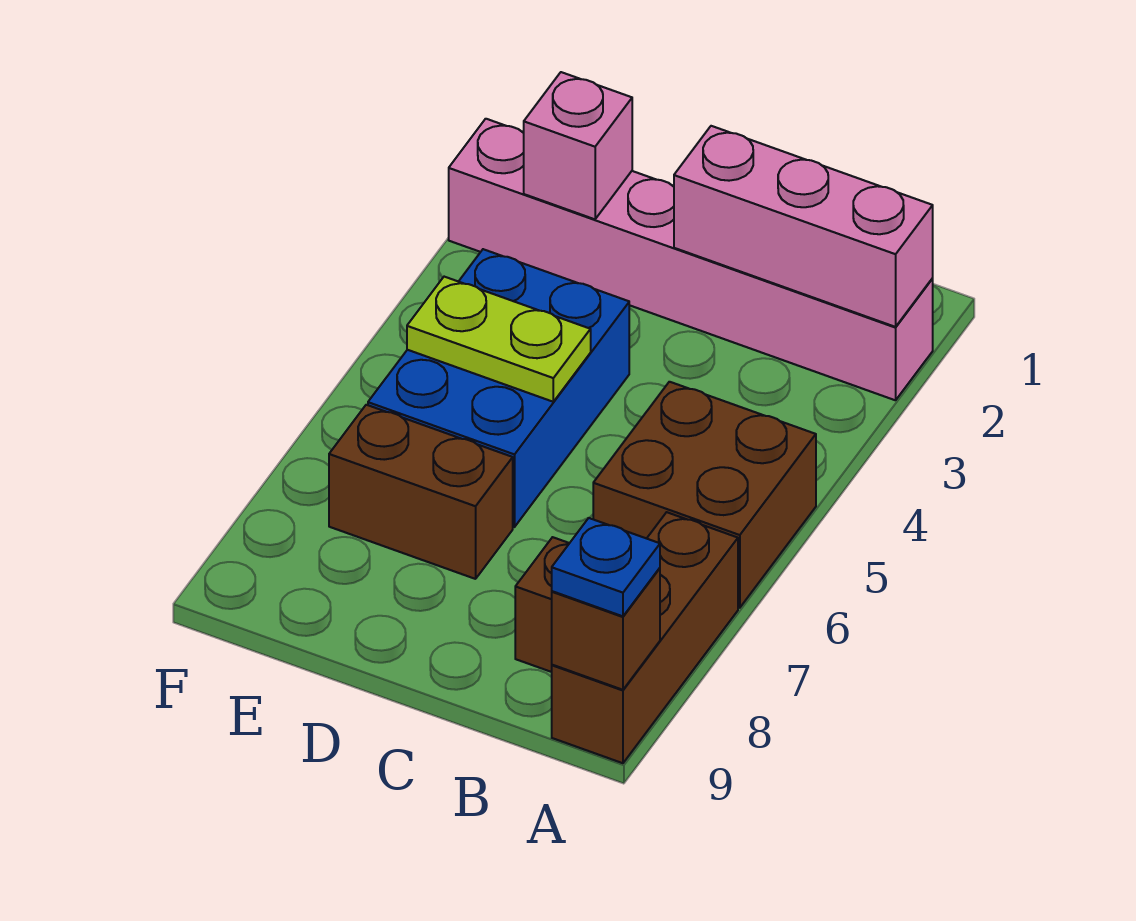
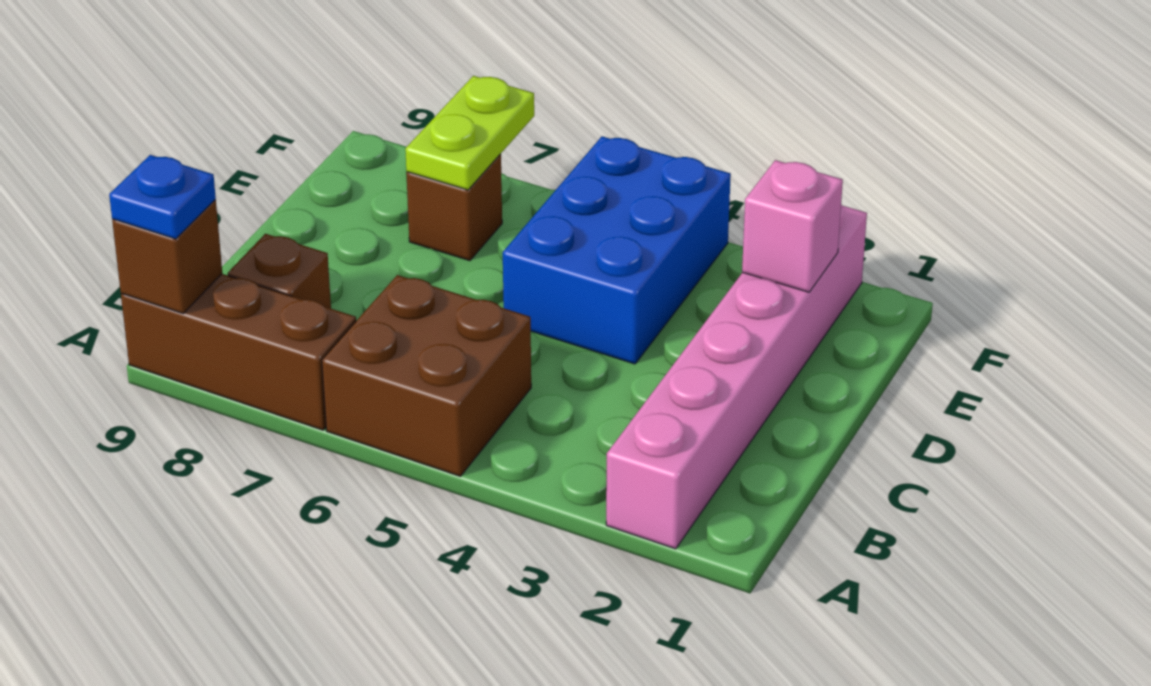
pink brick A2:C2 level 2 -> none
blue brick D4:E6 level 1 -> blue brick D4:F5 level 1
lime plate D5:E5 level 2 -> lime plate E7:F7 level 2
brown brick D7:E7 level 1 -> brown brick E7 level 1

